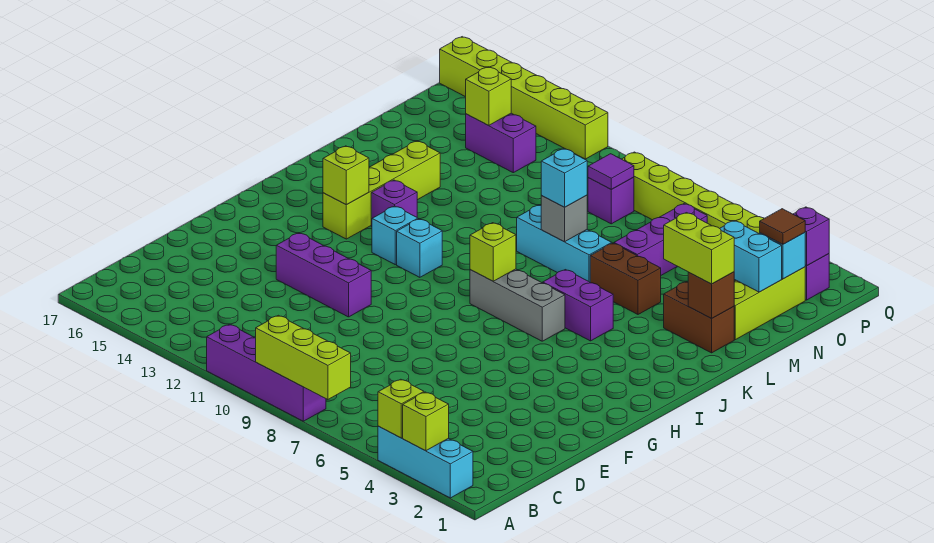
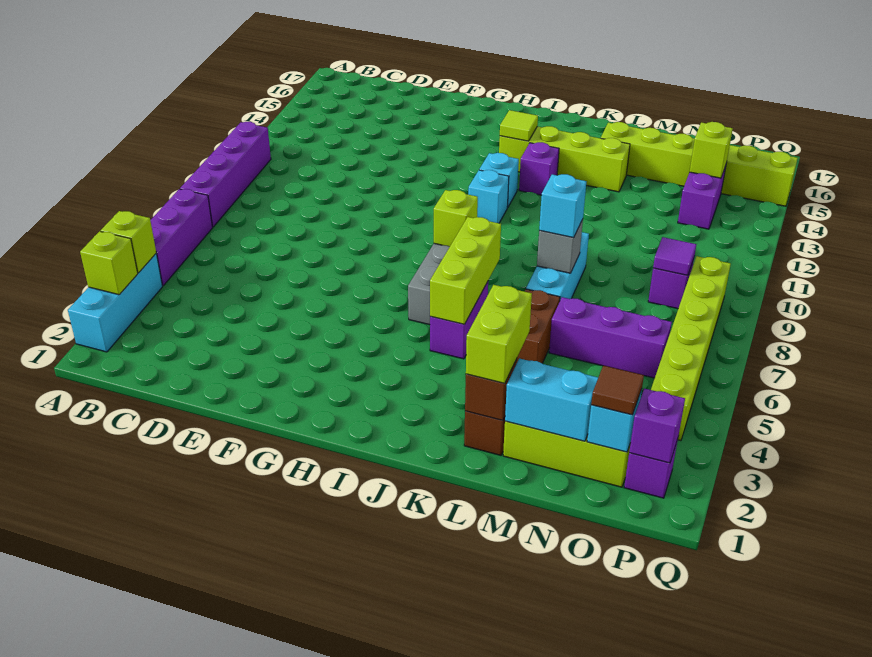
lime brick A7:A9 level 2 -> lime brick J5:J7 level 2
purple brick F11:F13 level 1 -> purple brick A5:A7 level 1
lime brick I14 level 2 -> lime tile I14 level 2
cyan brick N2:N3 level 2 -> cyan brick M2:N2 level 2
lime brick Q12:Q17 level 1 -> lime brick L15:Q15 level 1

